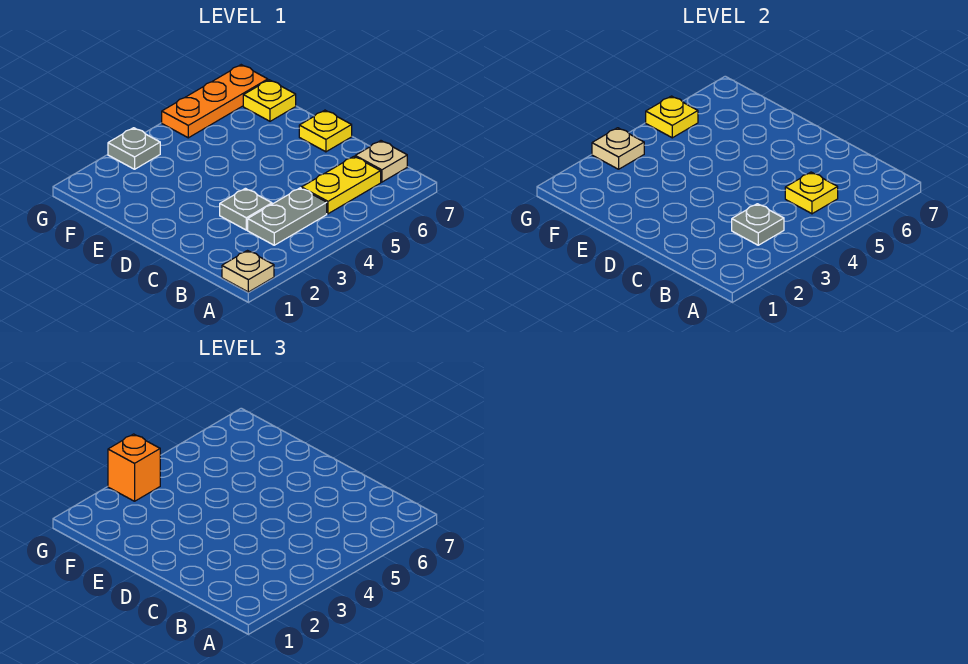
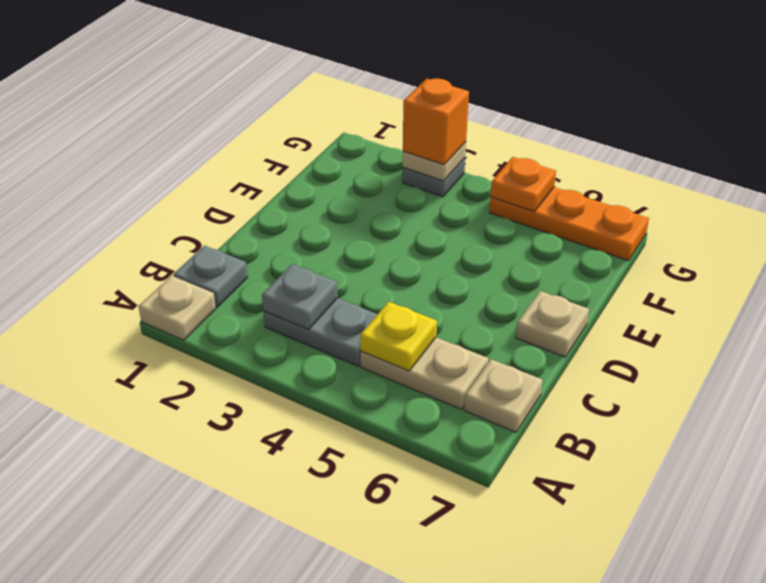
yellow plate B5:B6 level 1 -> tan plate B5:B6 level 1
grey plate C3 level 1 -> grey plate B1 level 1
yellow plate D7 level 1 -> tan plate D7 level 1
yellow plate F7 level 1 -> none
yellow plate G5 level 2 -> orange plate G5 level 2

